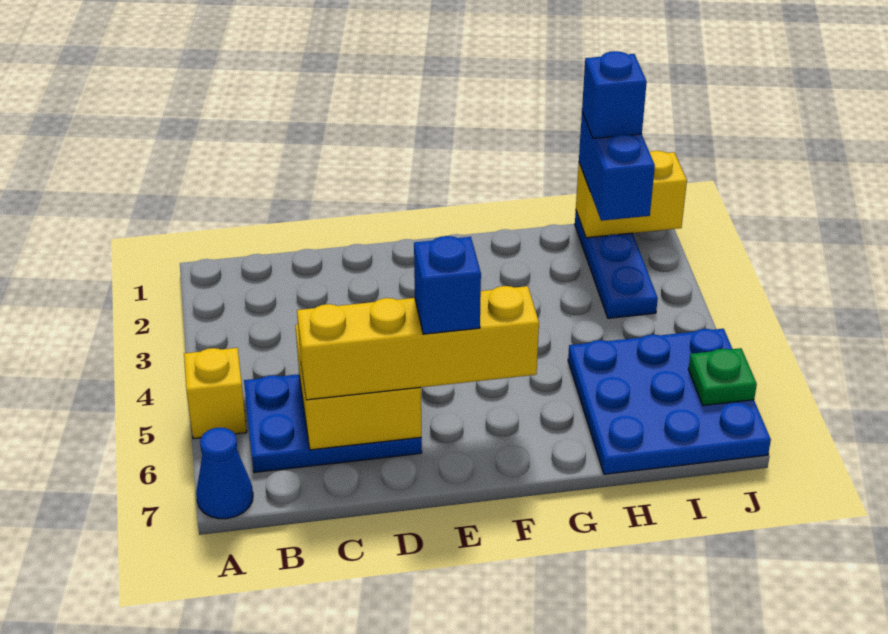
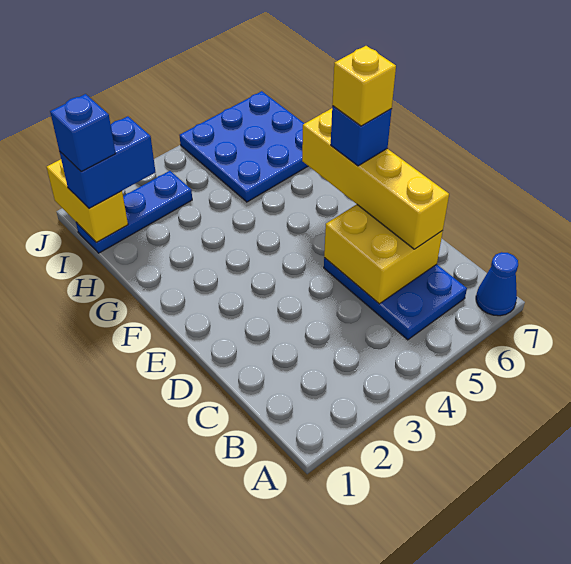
yellow brick A5 level 1 -> yellow brick E6 level 5
green plate J6 level 2 -> none

